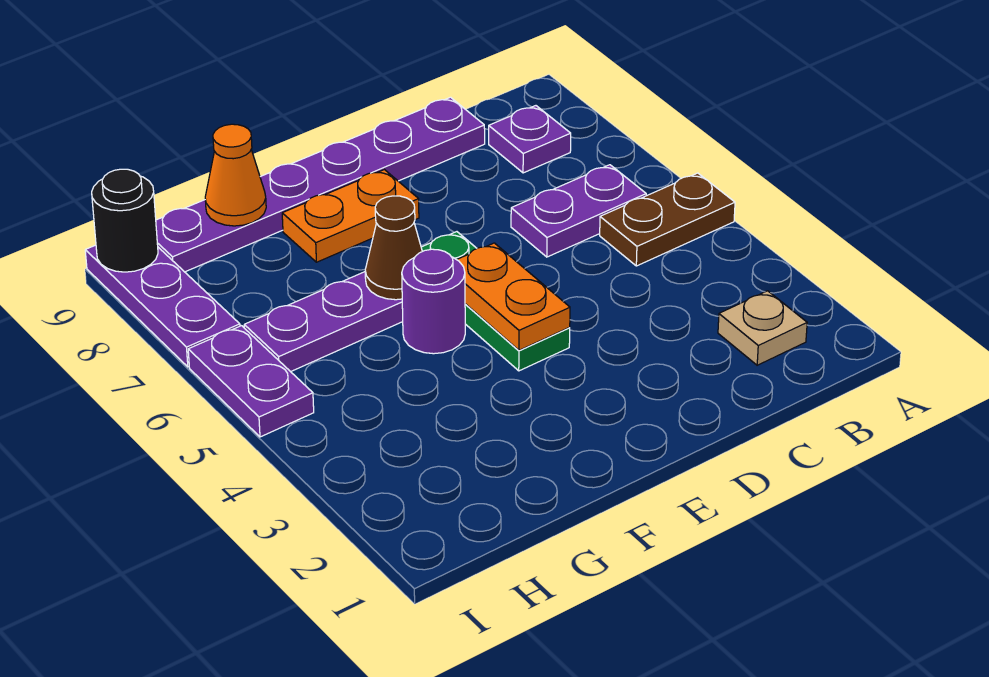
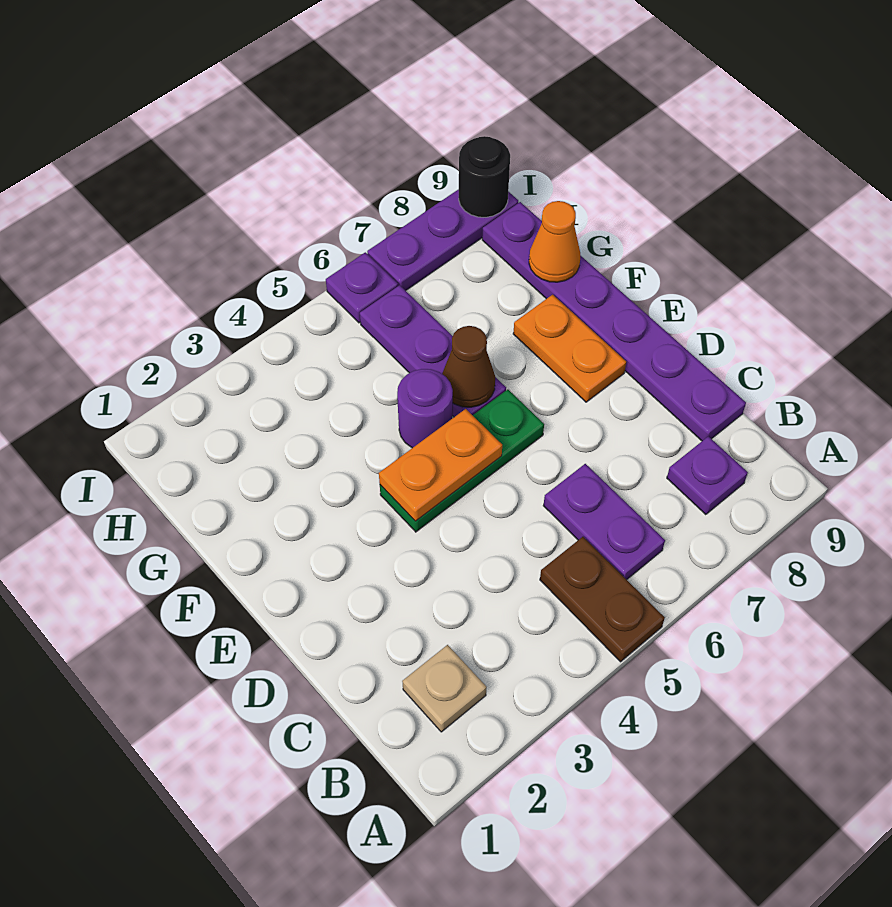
purple plate I5:I6 level 1 -> purple plate I6 level 1

